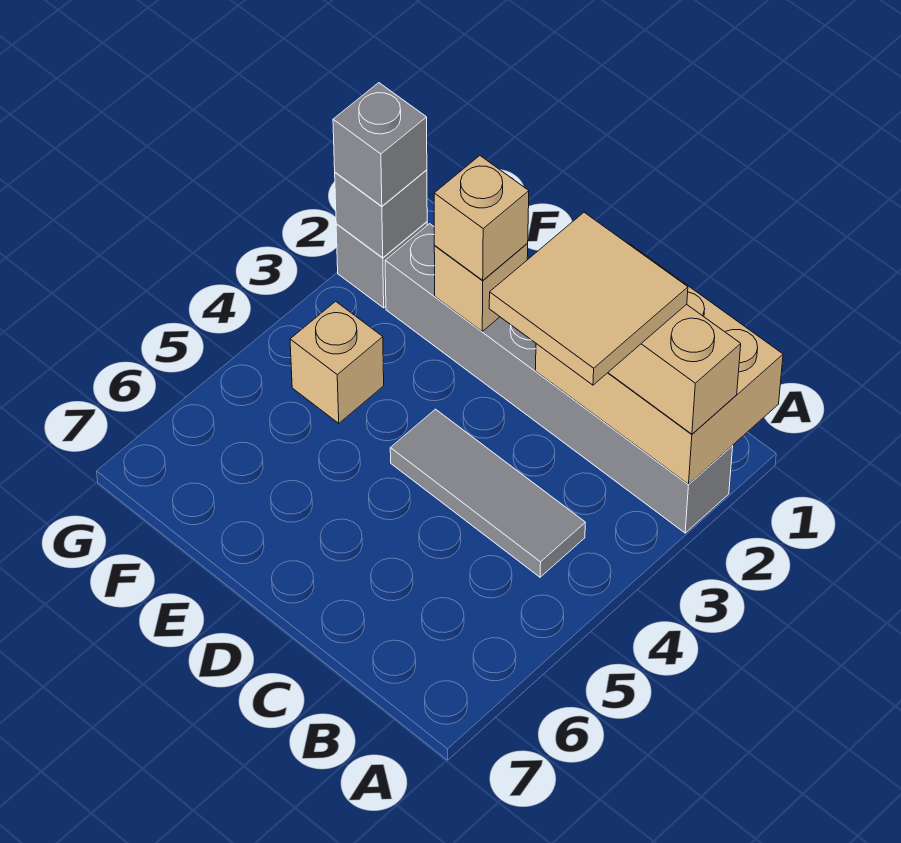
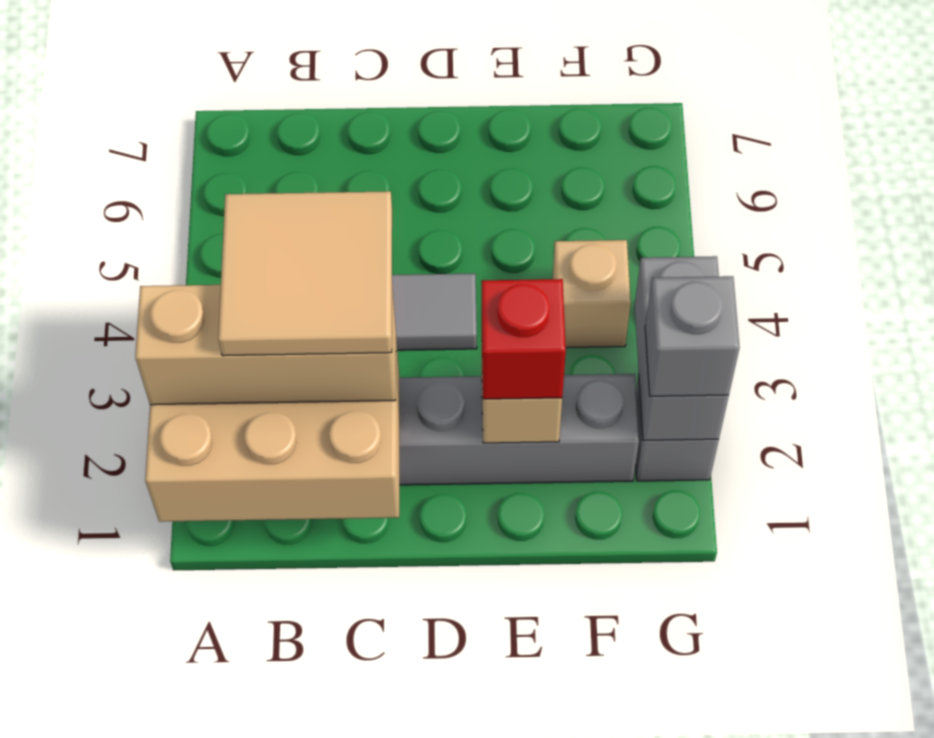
tan brick E2 level 3 -> red brick E2 level 3
grey brick G2 level 2 -> grey brick G2:G3 level 2

